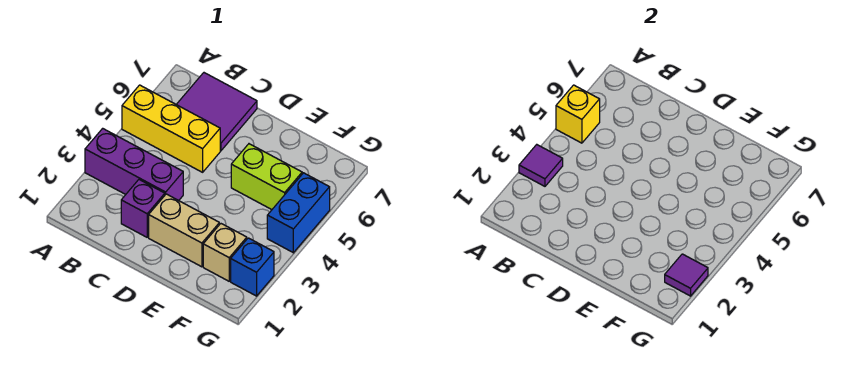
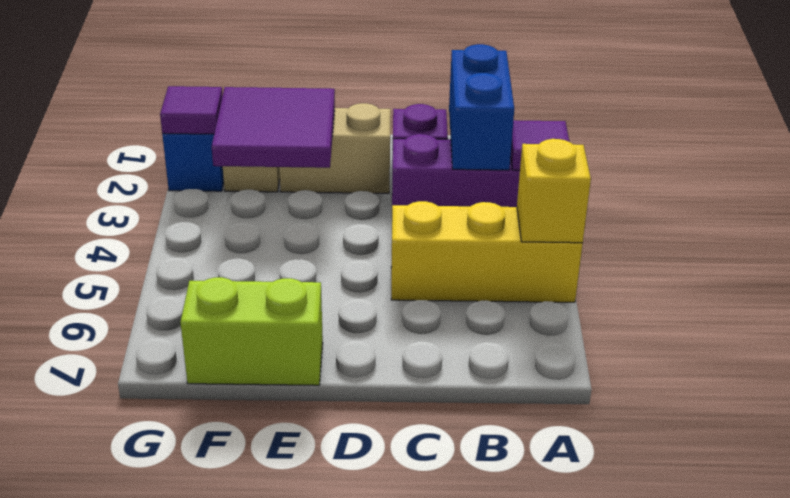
purple tile B6:C7 level 1 -> purple tile E2:F3 level 2
lime brick E5:F5 level 1 -> lime brick E7:F7 level 1
blue brick G4:G5 level 1 -> blue brick B2:B3 level 2

